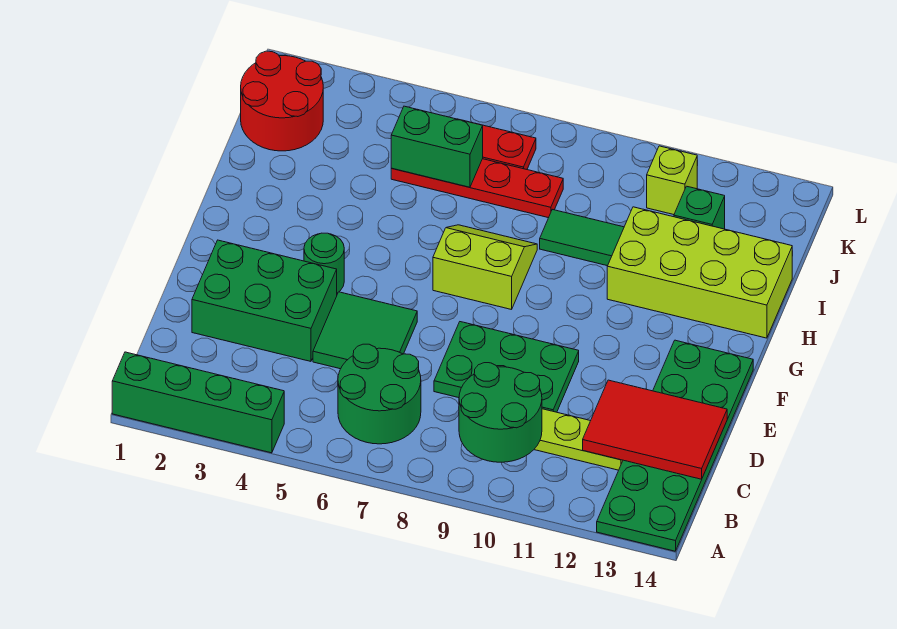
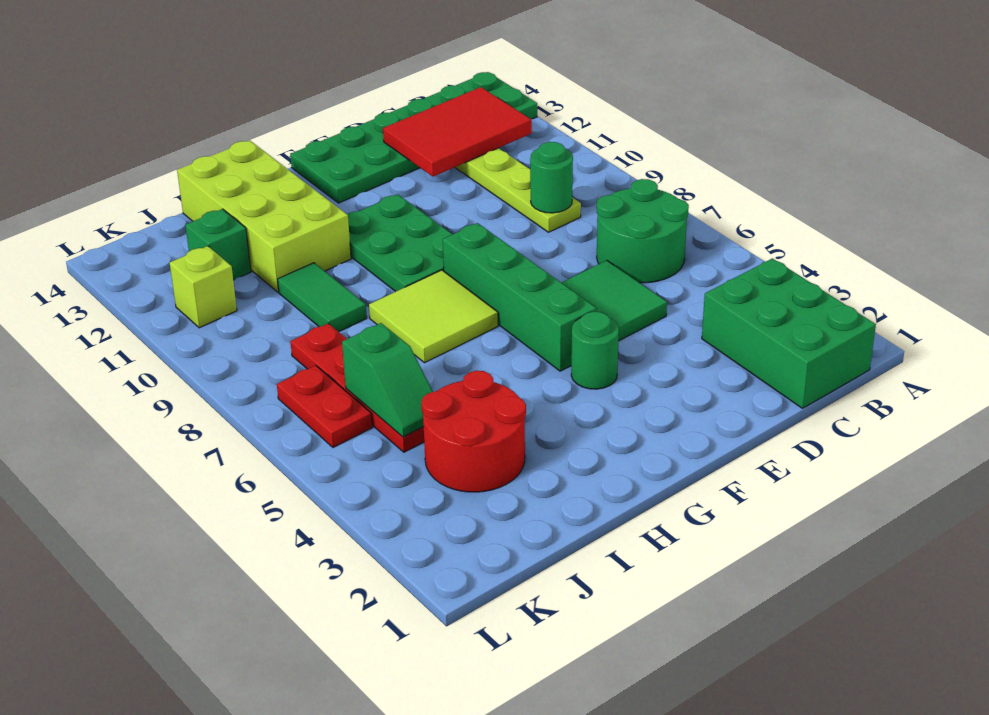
green brick A1:A4 level 1 -> green brick F5:F8 level 1
green round brick B9:C10 level 2 -> green round brick C9 level 2
red tile C12:D14 level 2 -> red tile B12:D13 level 2
green brick D2:E4 level 1 -> green brick B1:C3 level 1
green plate D8:E10 level 1 -> green plate F9:G11 level 1
lime slope G7:H8 level 1 top G -> lime tile G7:H8 level 1
red round brick J1:K2 level 1 -> red round brick I3:J4 level 1
green brick J5:J6 level 2 -> green slope J5:J6 level 2 top 6

